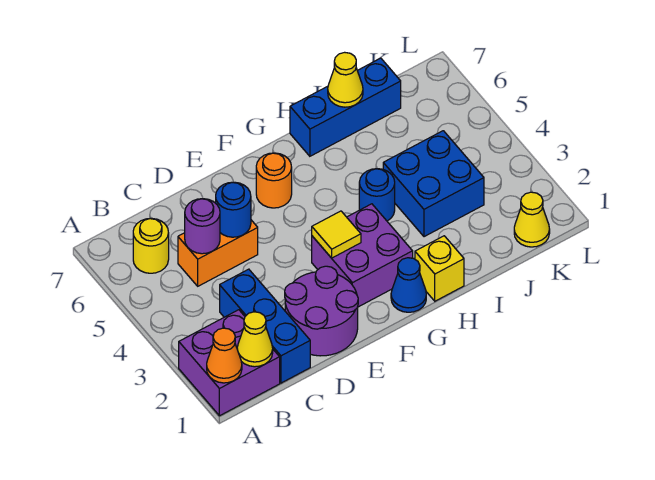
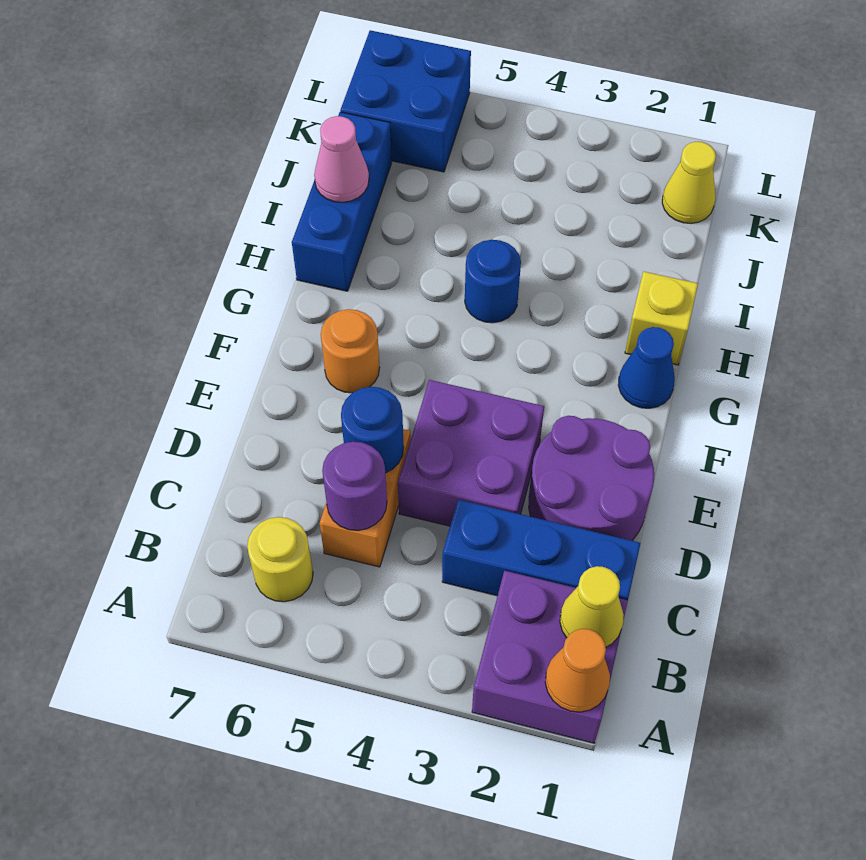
purple brick F2:G3 level 1 -> purple brick D3:E4 level 1
yellow tile F3 level 2 -> none
blue brick I3:J4 level 1 -> blue brick K6:L7 level 1
yellow cone I7 level 2 -> pink cone I7 level 2

